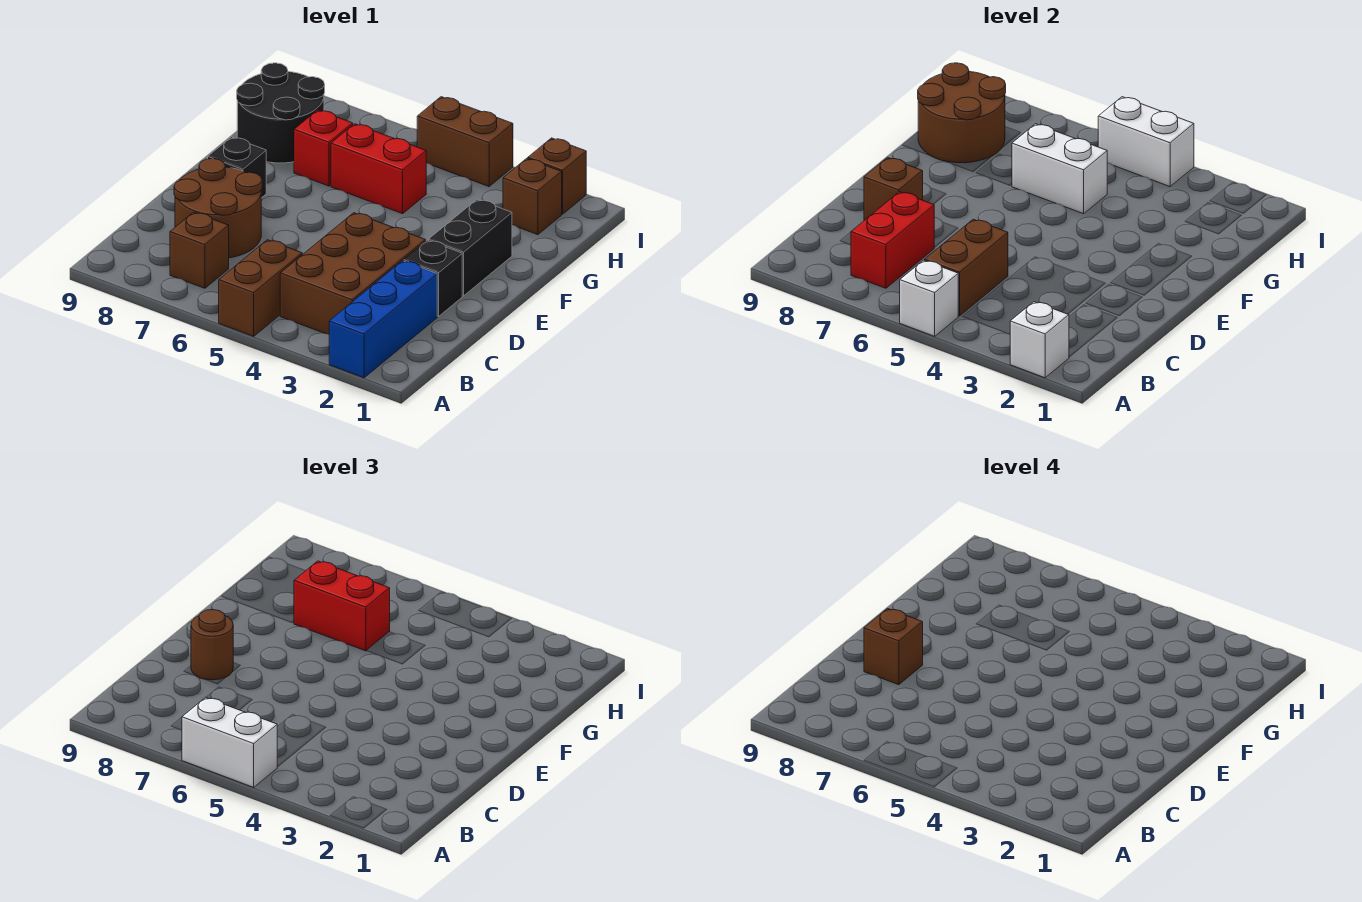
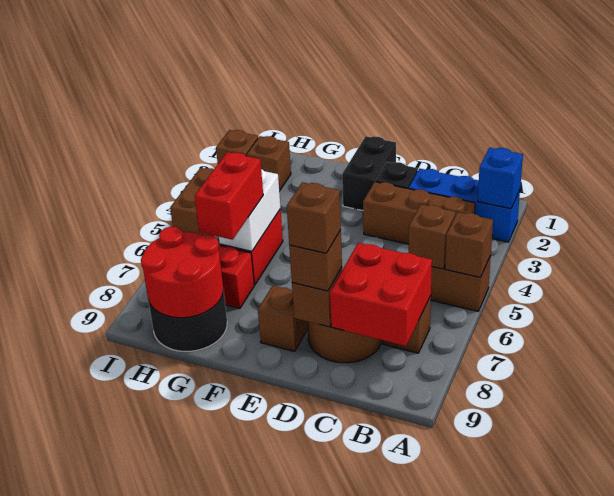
white brick A2 level 2 -> blue brick A2 level 2
white brick A5 level 2 -> brown brick A5 level 2
white brick A5:A6 level 3 -> none
brown brick B3:D4 level 1 -> brown brick B3:D3 level 1
brown brick B5:C5 level 2 -> brown brick B5 level 2
red brick B7:C7 level 2 -> red brick B7:C8 level 2
brown round brick D8 level 3 -> brown brick D8 level 3
black brick E2:F2 level 1 -> black brick E1:E2 level 1
black brick E8 level 1 -> brown brick E8 level 1
brown round brick G8:H9 level 2 -> red round brick G8:H9 level 2
white brick I4:I5 level 2 -> none

